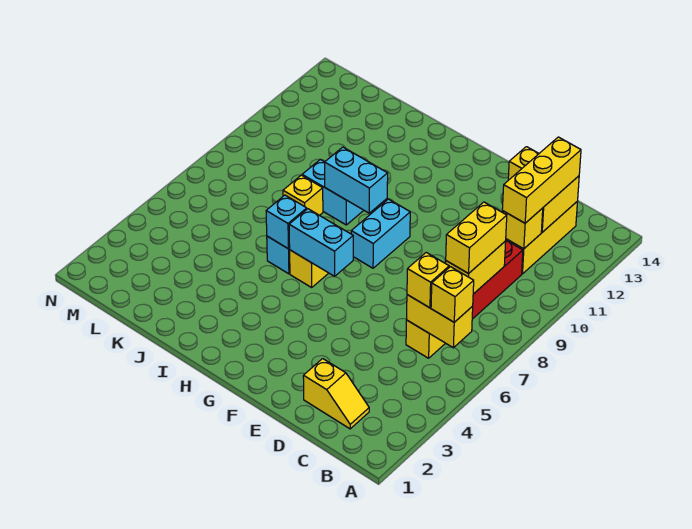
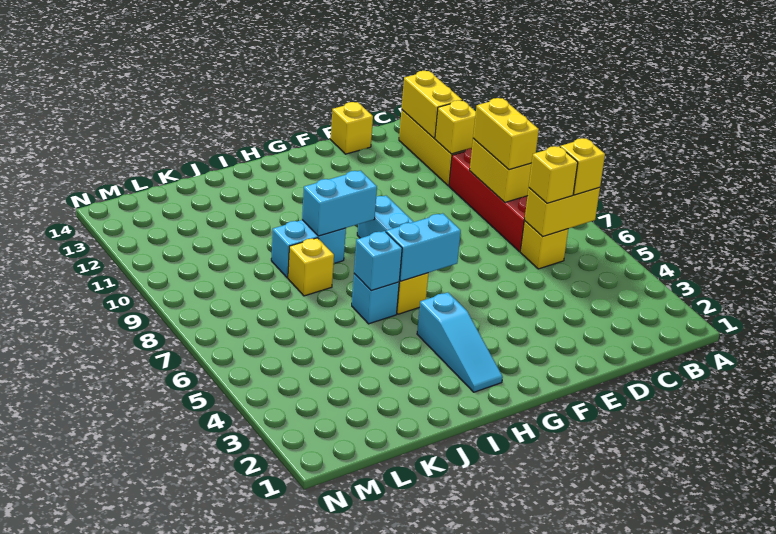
yellow slope C2:D2 level 1 top D -> none
yellow brick C11:C13 level 3 -> none
none -> cyan slope H2:H4 level 1 top 4

